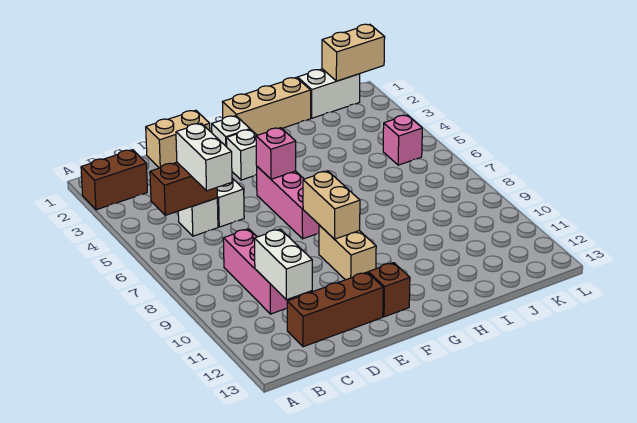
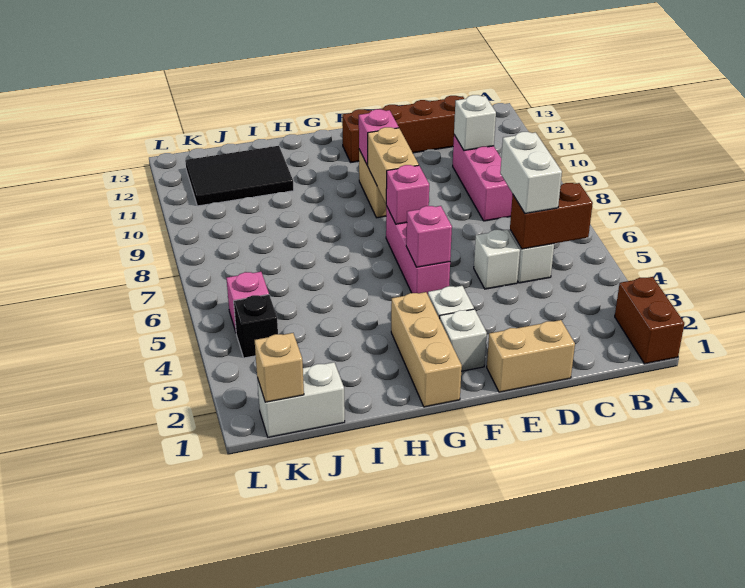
brown brick A2:B2 level 1 -> brown brick A1:A2 level 1
white brick C10:C11 level 2 -> white brick C10 level 2
none -> pink brick F7 level 2
none -> pink brick F10 level 2
tan brick G1:I1 level 1 -> tan brick G1:G3 level 1
none -> black tile I11:K12 level 1
tan brick K1:L1 level 2 -> tan brick K1 level 2
none -> black brick K4 level 1

